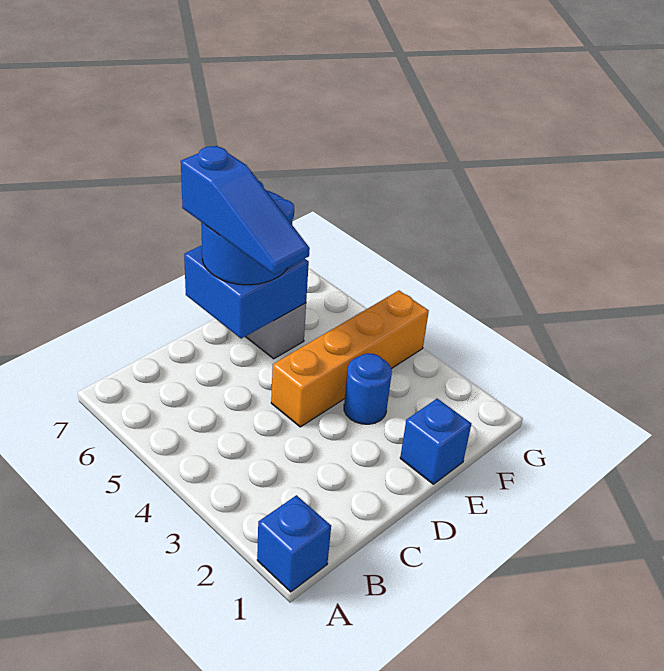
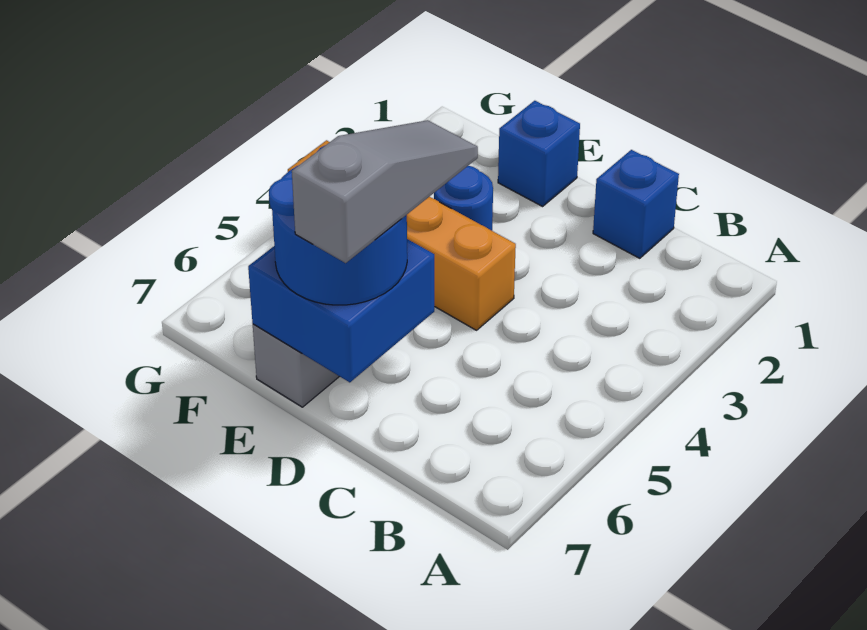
blue brick A1 level 1 -> blue brick C1 level 1
blue slope D5:D7 level 4 top 7 -> grey slope D5:D7 level 4 top 7

